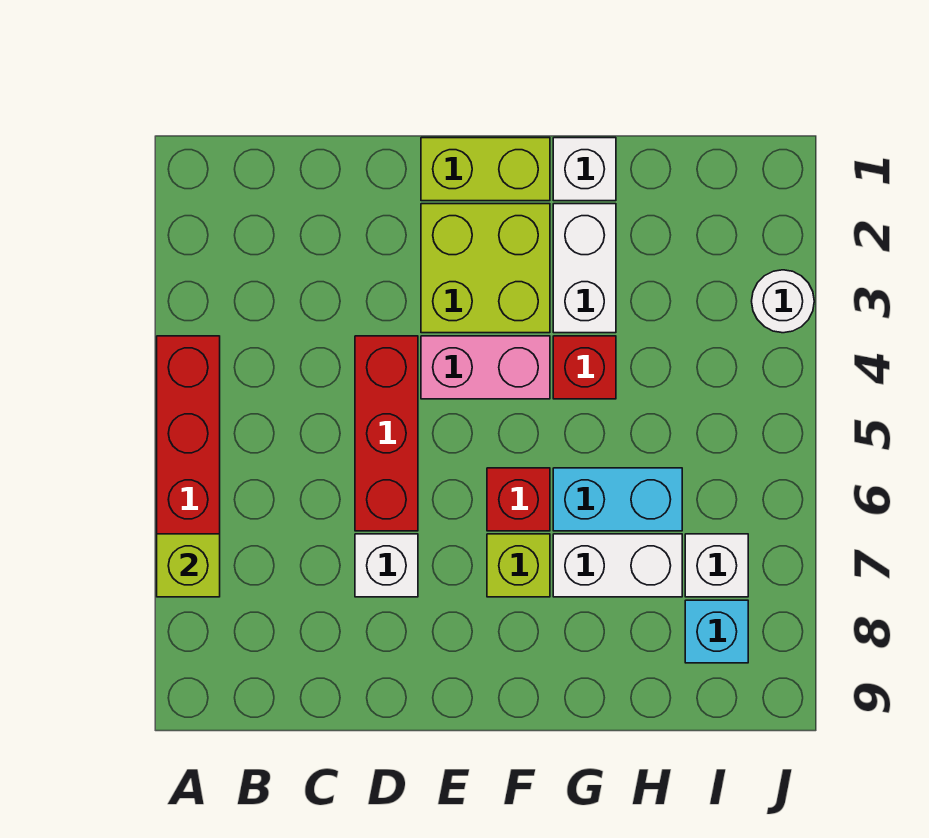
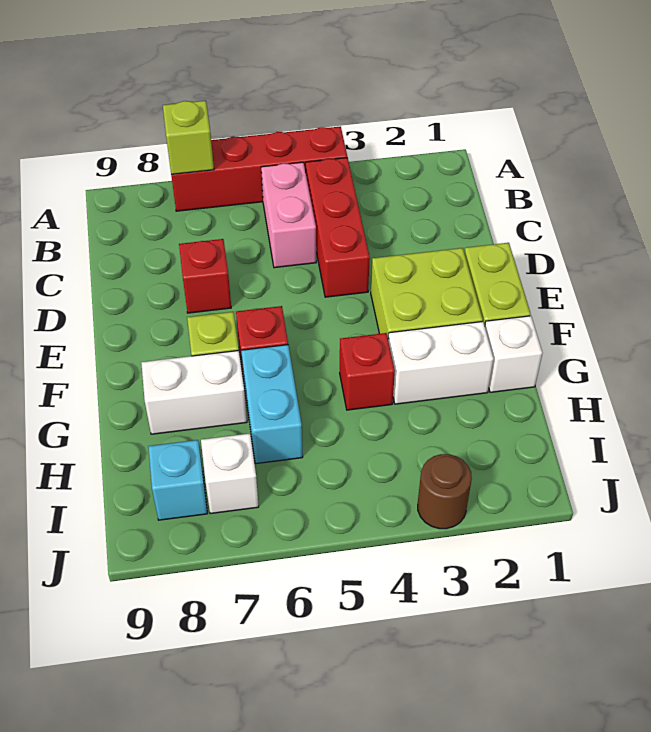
red brick D4:D6 level 1 -> red brick B4:D4 level 1
white brick D7 level 1 -> red brick D7 level 1
pink brick E4:F4 level 1 -> pink brick B5:C5 level 1
white brick G7:H7 level 1 -> white brick G7:G8 level 1
white round brick J3 level 1 -> brown round brick J3 level 1

